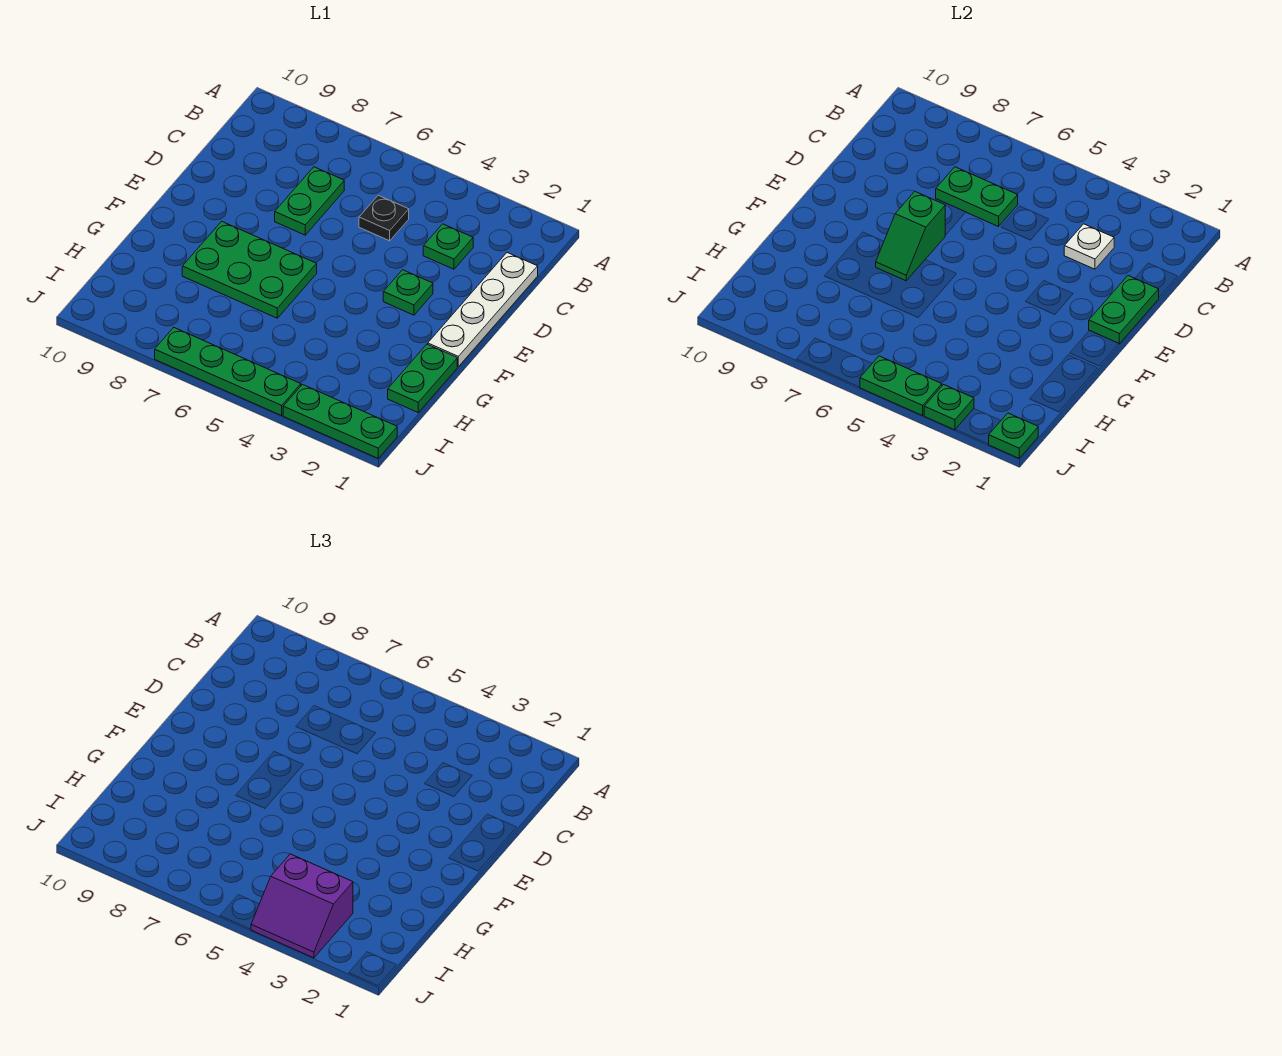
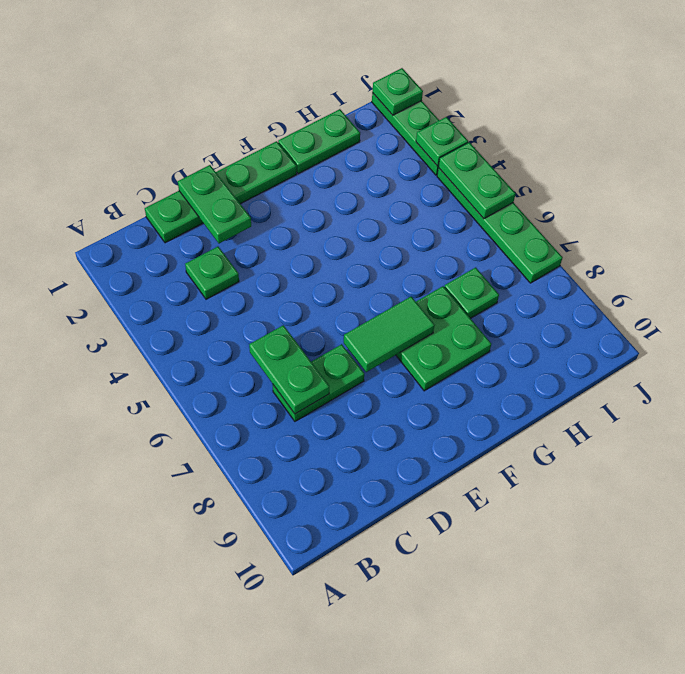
white plate C1:F1 level 1 -> green plate C1:F1 level 1
white plate C3 level 2 -> none
black plate C5 level 1 -> none
green plate D1:E1 level 2 -> green plate D1:D2 level 2
green plate E3 level 1 -> green plate H7 level 1
green slope E7:F7 level 2 top E -> green tile E7:F7 level 2
green plate F6:G8 level 1 -> green plate F7:G8 level 1
purple slope I3:J4 level 3 top I -> none

